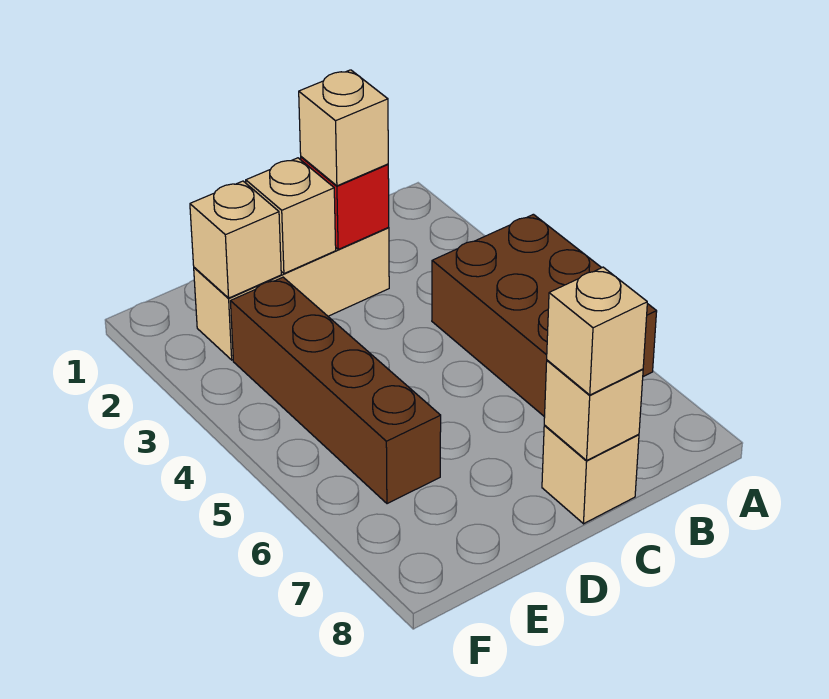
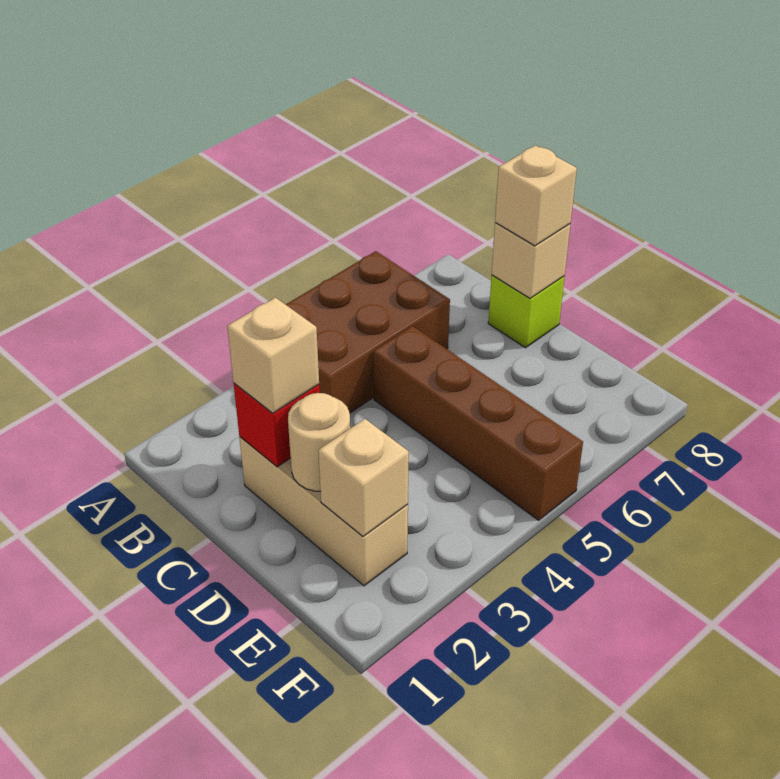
tan brick C8 level 1 -> lime brick C8 level 1
tan brick D2 level 2 -> tan round brick D2 level 2
brown brick E3:E6 level 1 -> brown brick C5:F5 level 1

